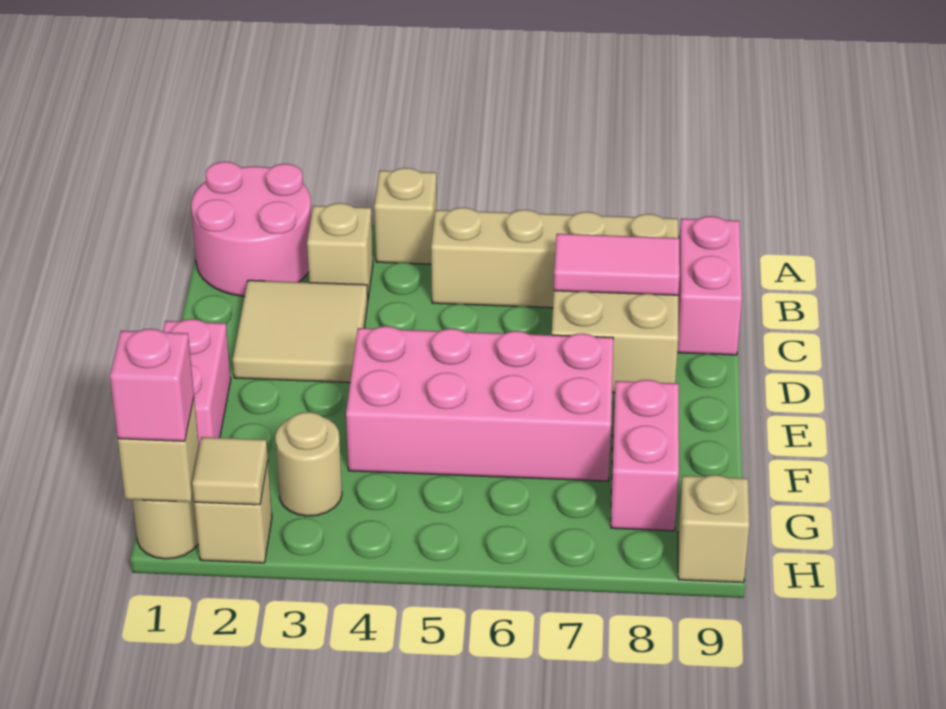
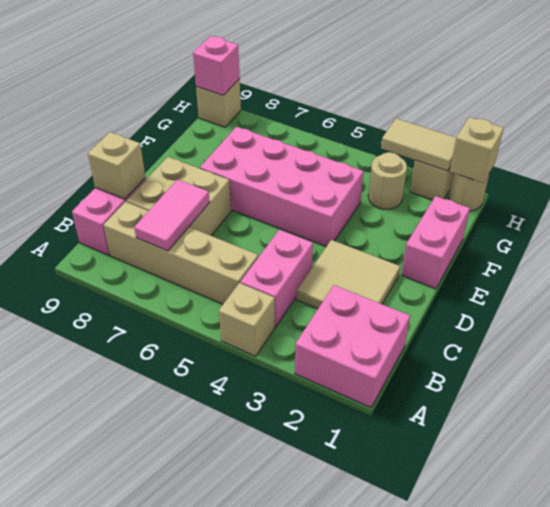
pink round brick A1:B2 level 1 -> pink brick A1:B2 level 1
tan brick B3 level 1 -> tan brick C9 level 2
pink tile C7:C8 level 2 -> pink tile B7:C7 level 2
pink brick F8:G8 level 1 -> pink brick B4:C4 level 1
pink brick H1 level 3 -> pink brick H9 level 2
tan tile H2 level 2 -> tan tile H2:H3 level 2

